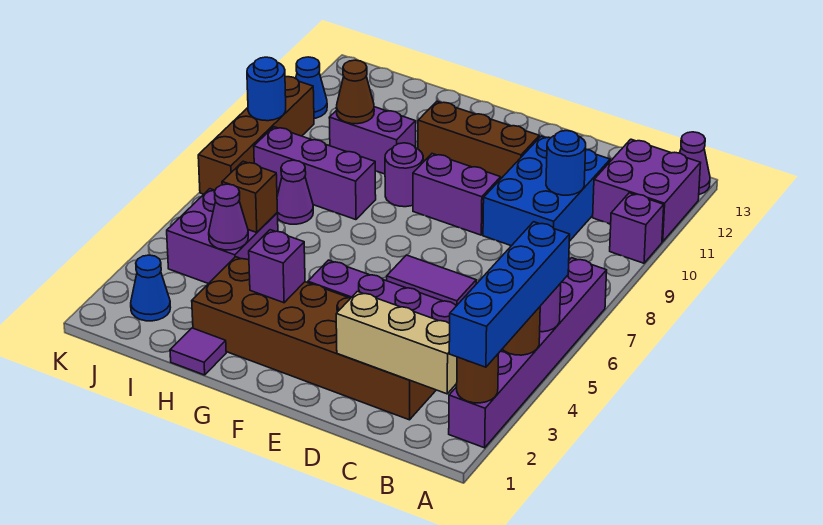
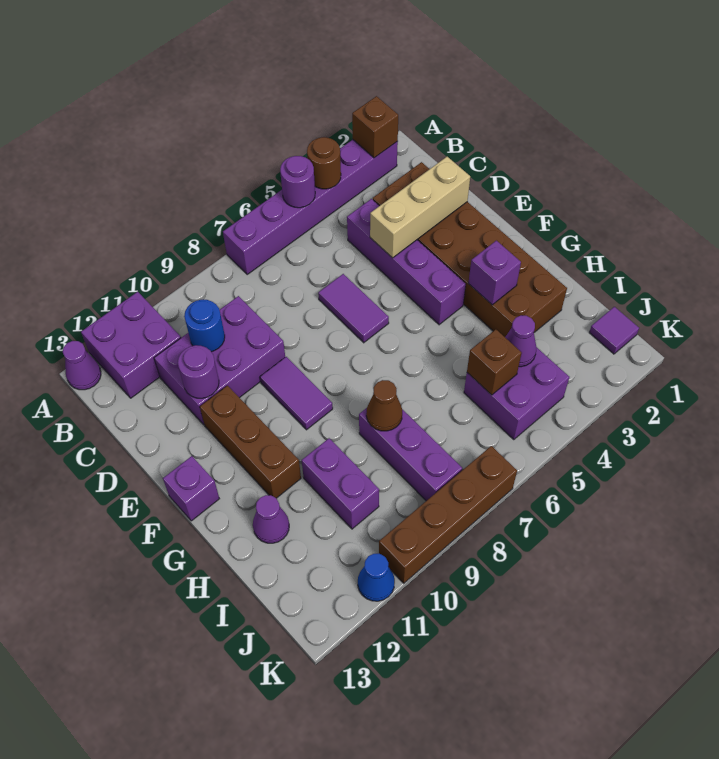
brown round brick A2 level 2 -> brown brick A2 level 2
blue brick A2:A5 level 3 -> none
purple brick A10 level 1 -> purple brick F13 level 1
tan brick B2:D2 level 2 -> tan brick D2:D4 level 2
blue brick C9:D11 level 1 -> purple brick C9:D11 level 1
purple brick E9:F9 level 1 -> purple tile E9:F9 level 1
purple round brick G9 level 1 -> purple round brick D11 level 2
purple tile H1 level 1 -> purple tile J1 level 1
purple cone I7 level 1 -> purple cone H12 level 1
brown cone I10 level 2 -> brown cone H8 level 2
blue cone J2 level 1 -> none
blue round brick K9 level 2 -> none

